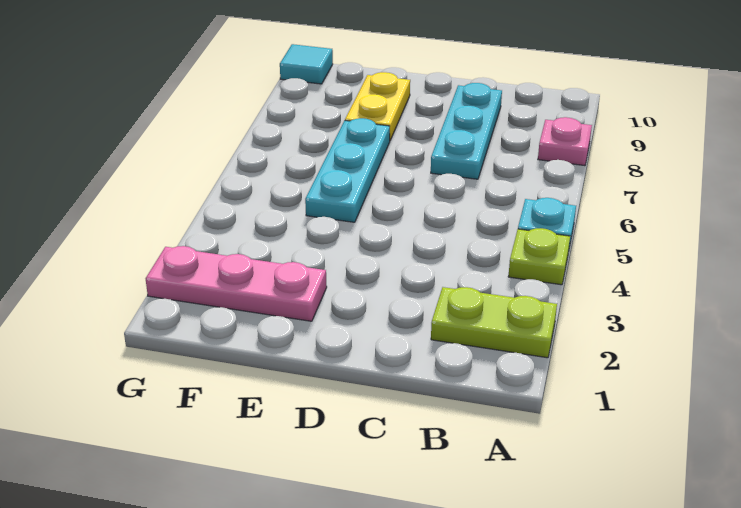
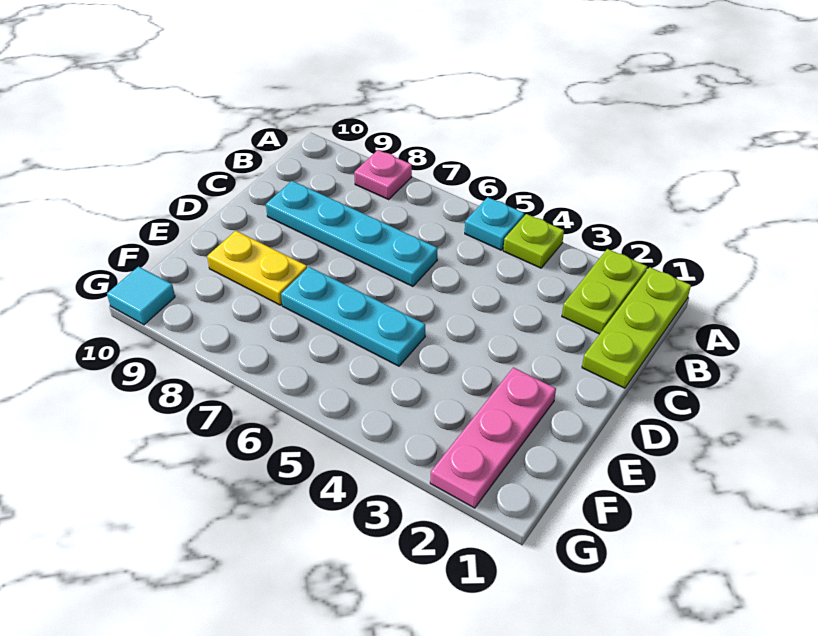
none -> lime plate A1:C1 level 1
cyan plate C7:C9 level 1 -> cyan plate C6:C9 level 1

